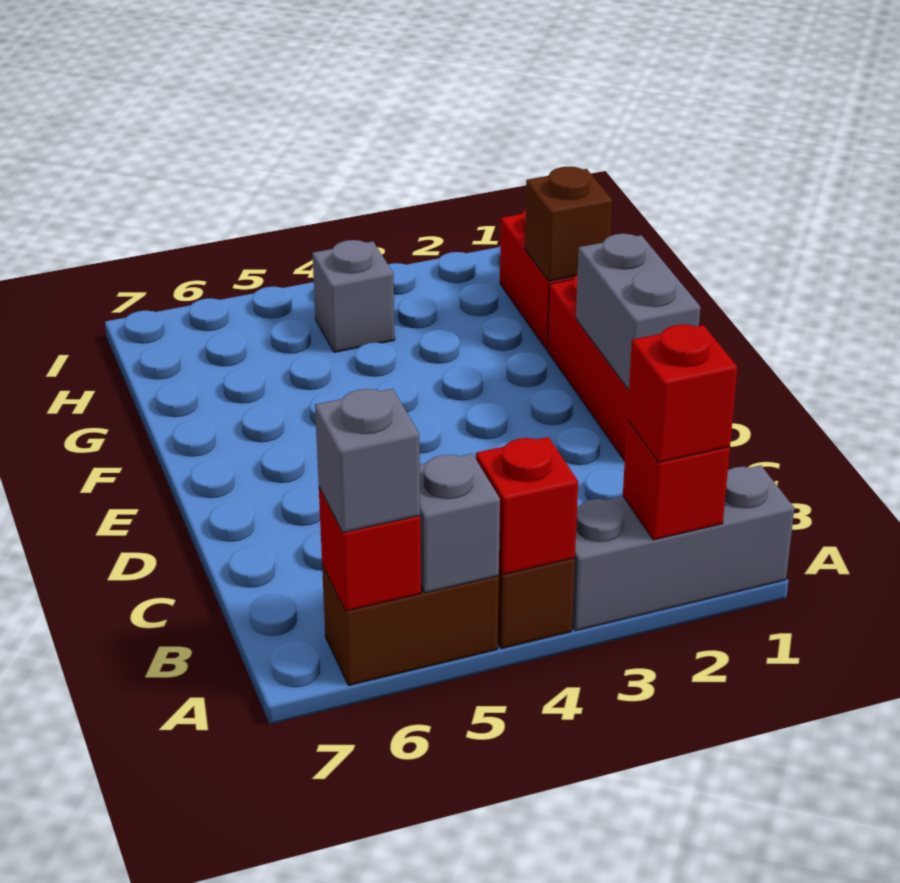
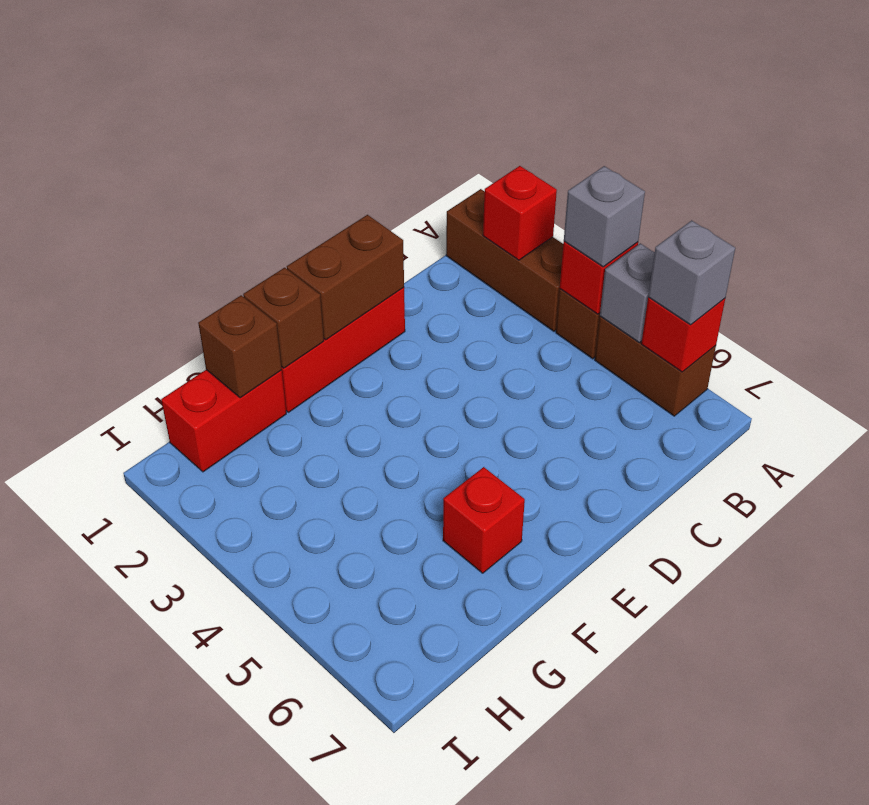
grey brick A1:A3 level 1 -> brown brick A1:A3 level 1
red brick A2 level 3 -> red brick F6 level 1
grey brick D1:E1 level 2 -> brown brick D1:E1 level 2
none -> brown brick F1 level 2
grey brick H4 level 1 -> grey brick A4 level 3

